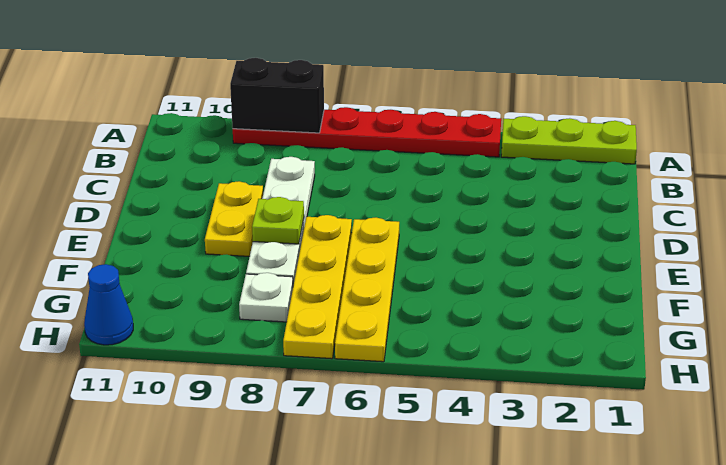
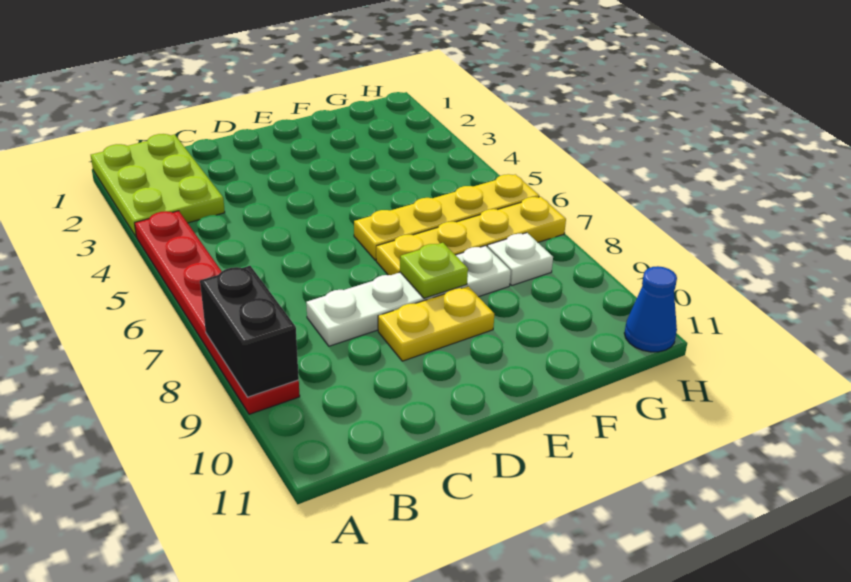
lime plate A1:A3 level 1 -> lime plate A1:B3 level 1

